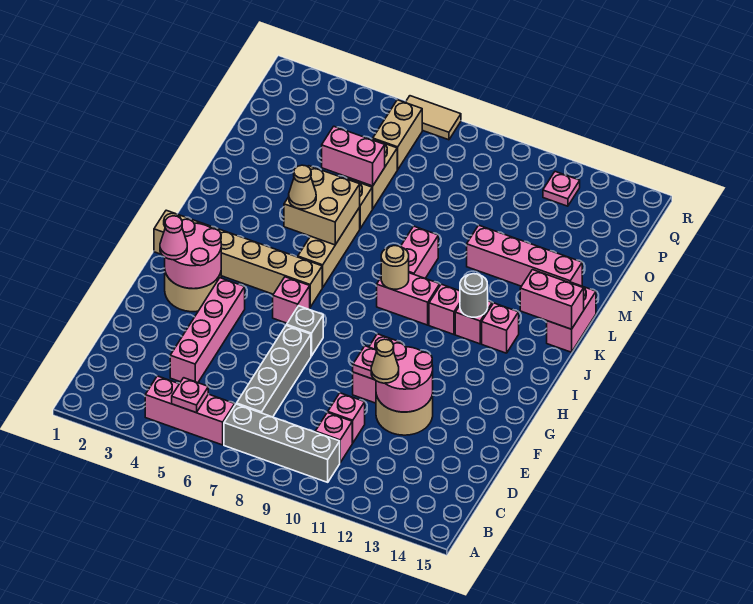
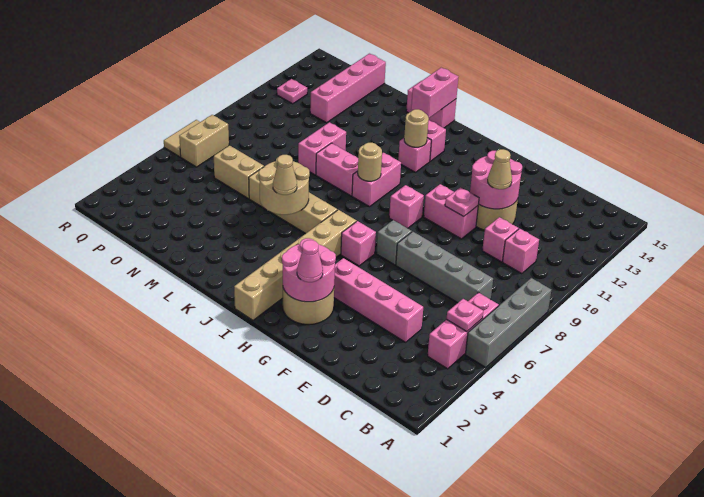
grey brick B7:B10 level 1 -> grey brick A5:A8 level 1
pink brick J11 level 1 -> pink brick H9 level 1
grey round brick J12 level 2 -> tan round brick J12 level 2
tan brick K5:L6 level 2 -> tan round brick K5:L6 level 2
pink brick M11:M14 level 1 -> pink brick O12:O15 level 1
pink brick N5:N6 level 2 -> pink brick M9:M10 level 1
tan brick P6:Q6 level 1 -> tan brick Q6:Q7 level 1

